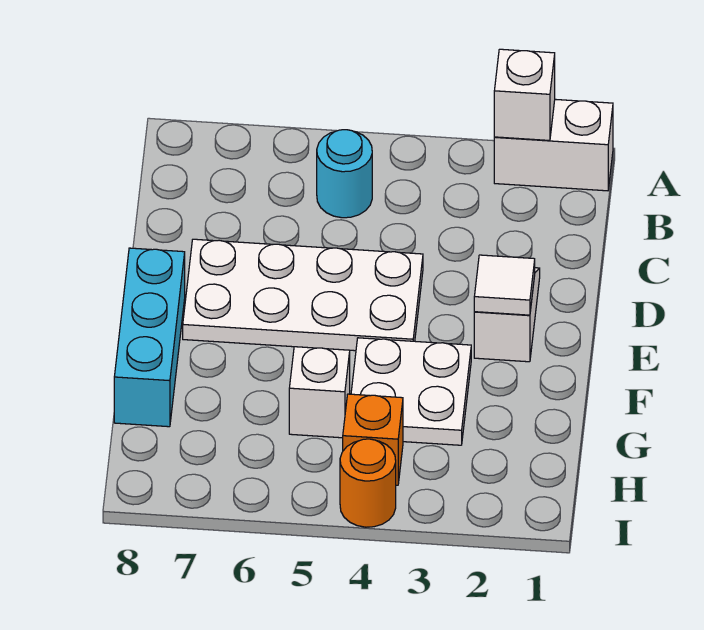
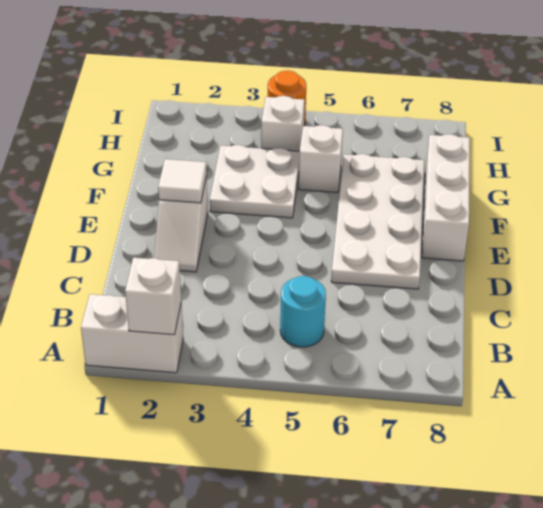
white plate D4:E7 level 1 -> white plate D6:G7 level 1
cyan brick E8:G8 level 1 -> white brick E8:G8 level 1
orange brick H4 level 1 -> white brick H4 level 1

